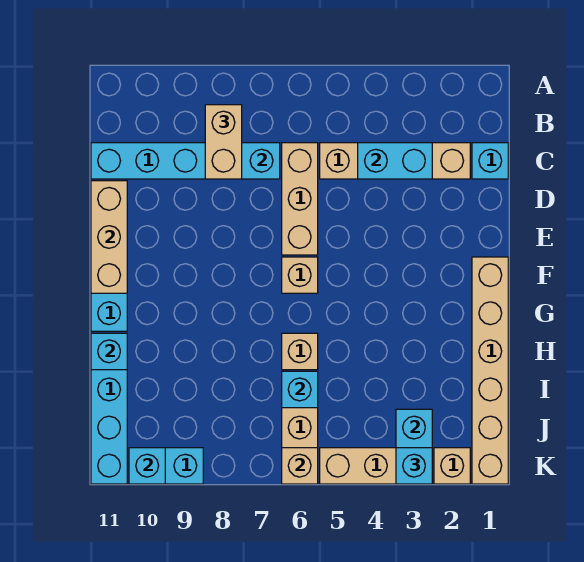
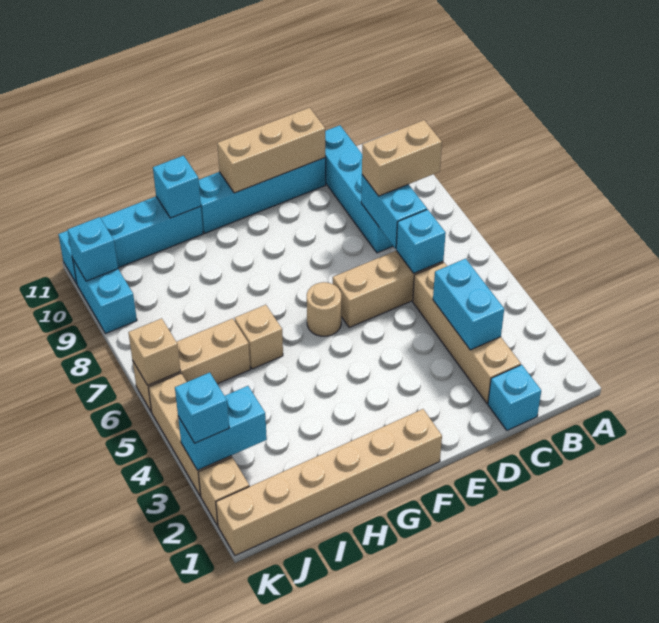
tan brick F6 level 1 -> tan round brick F6 level 1
cyan brick I6 level 2 -> cyan brick C6 level 2

